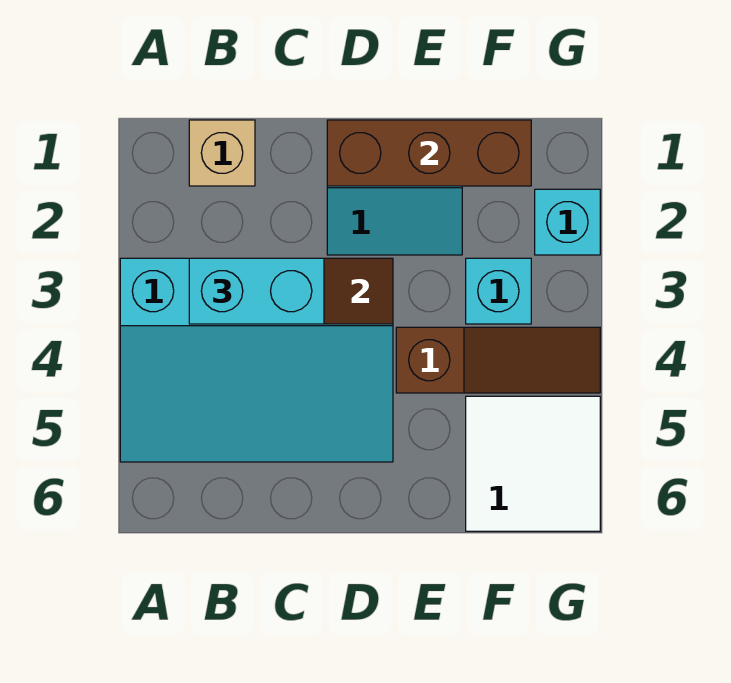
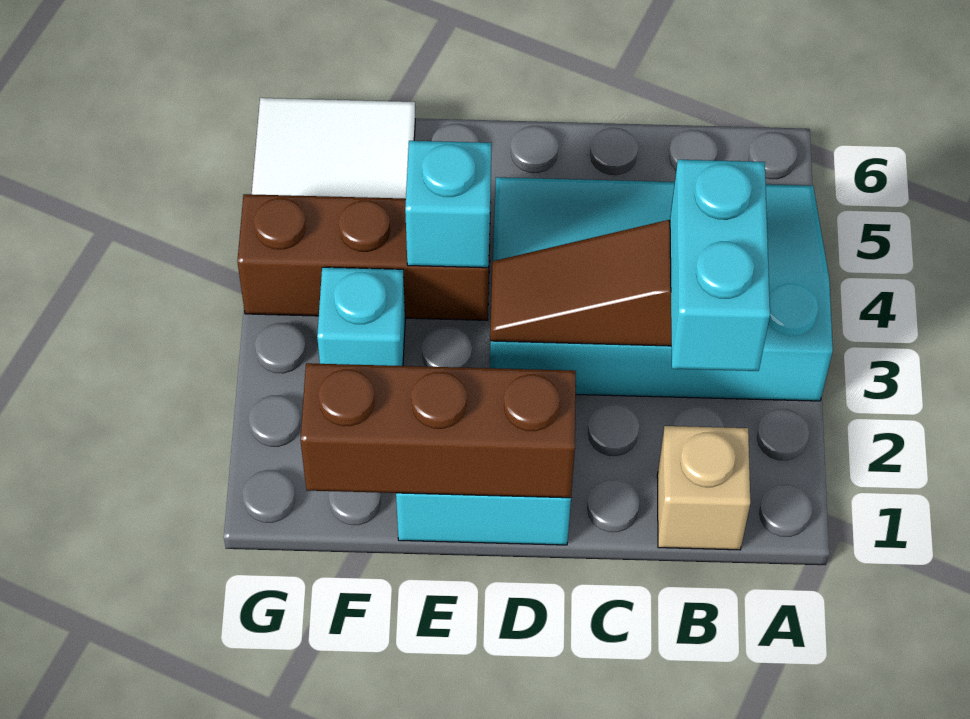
cyan brick B3:C3 level 3 -> cyan brick B2:B3 level 3
brown slope E4:G4 level 1 top E -> brown brick E4:G4 level 1
cyan brick G2 level 1 -> cyan brick E4 level 2

